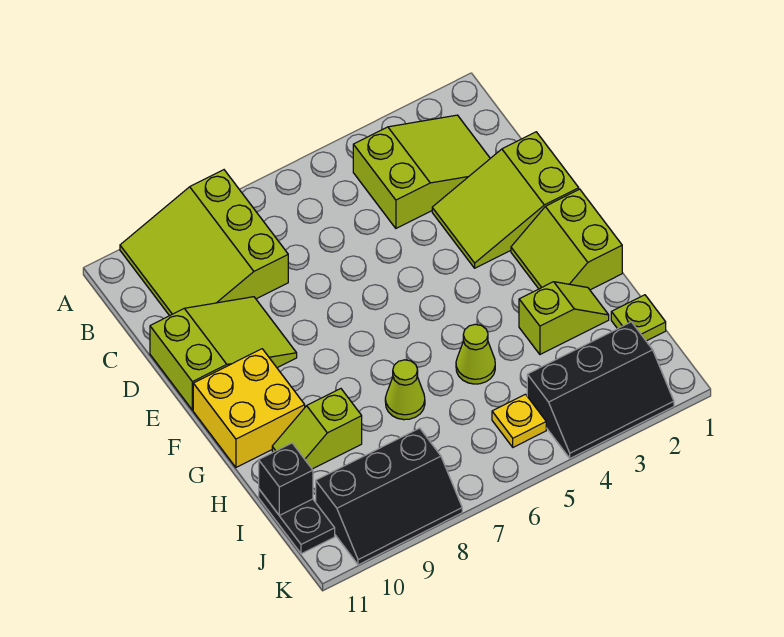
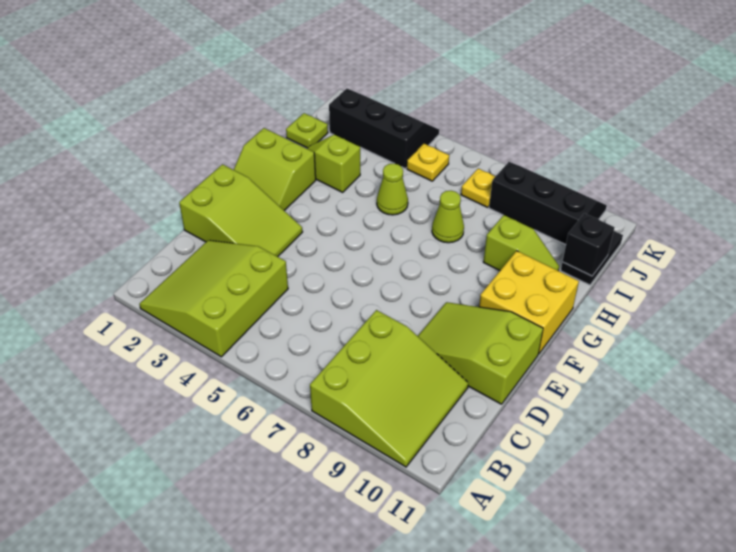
lime slope B2:C4 level 1 top 4 -> lime slope A2:C4 level 1 top 4
lime slope F1:G2 level 1 top 1 -> lime slope F1:G2 level 1 top G
none -> yellow plate J7 level 1

